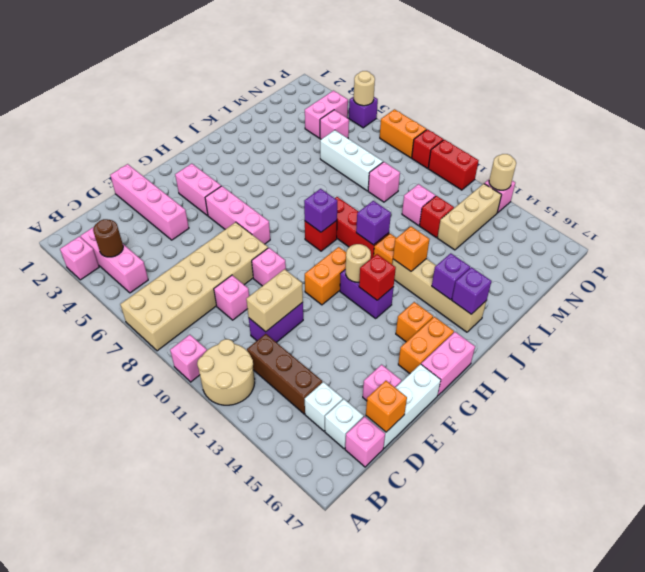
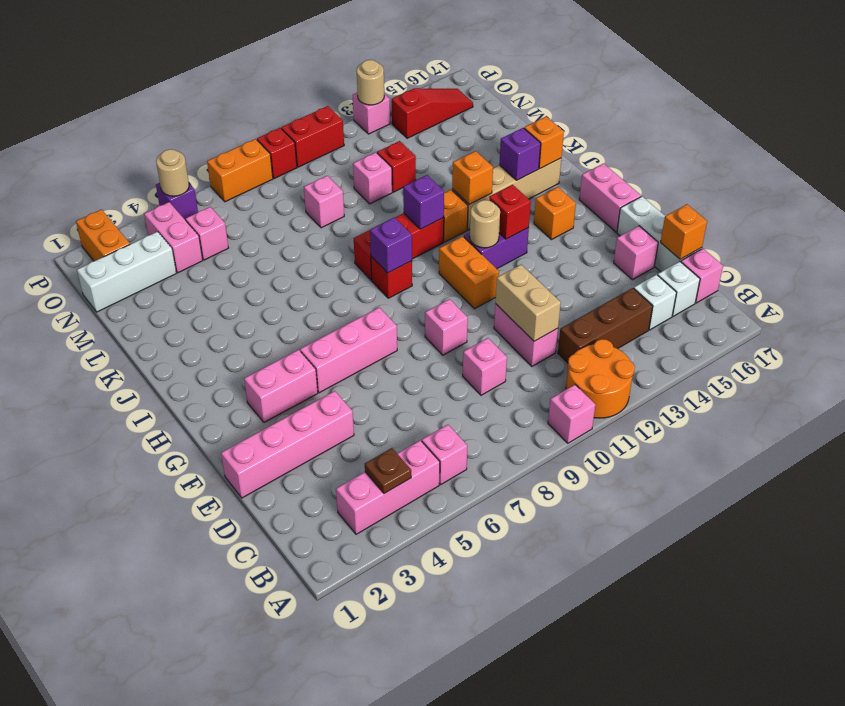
pink brick A3 level 1 -> pink brick B6 level 1
tan brick A7:F8 level 1 -> none
tan round brick A11:B12 level 1 -> orange round brick A11:B12 level 1
brown round brick B4 level 2 -> brown plate B4 level 2
purple brick D11:E11 level 1 -> pink brick D11:E11 level 1
orange brick G16:H16 level 1 -> orange brick O2:P2 level 1
purple brick J16 level 2 -> orange brick J16 level 2
white brick M6:M8 level 1 -> white brick N1:N3 level 1
tan brick M13:O13 level 1 -> none
none -> red slope O14:O16 level 1 top 14

